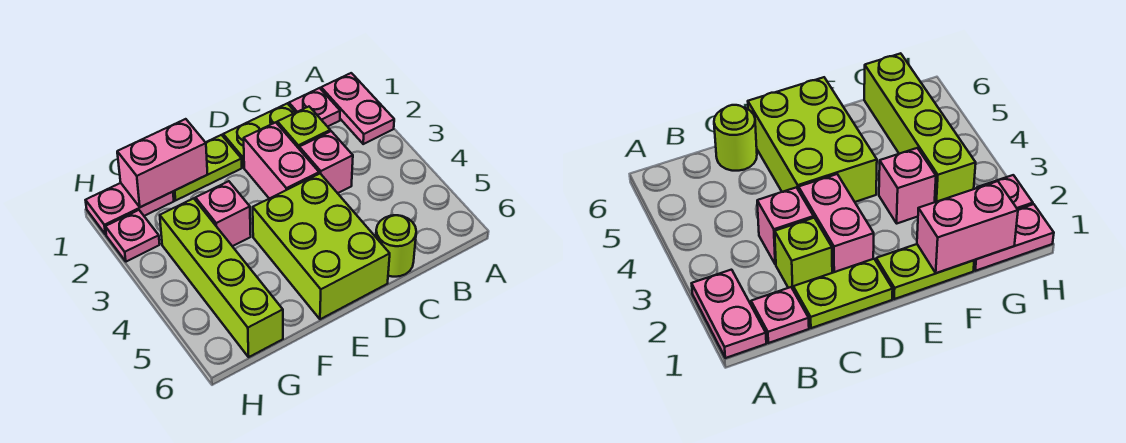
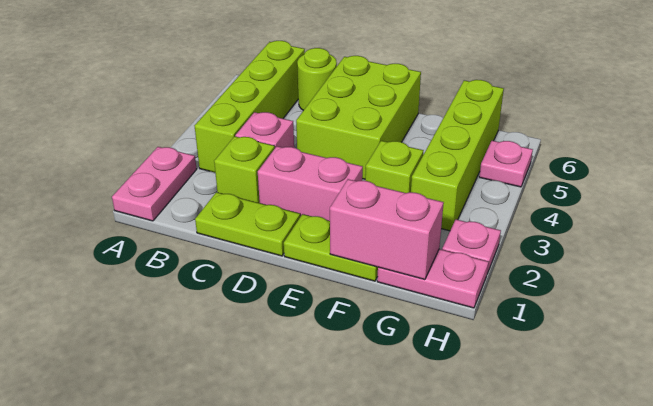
pink plate B1 level 1 -> pink plate H5 level 1
none -> lime brick B3:B6 level 1
pink brick D2:D3 level 1 -> pink brick D2:E2 level 1
pink brick F3 level 1 -> lime brick F3 level 1

